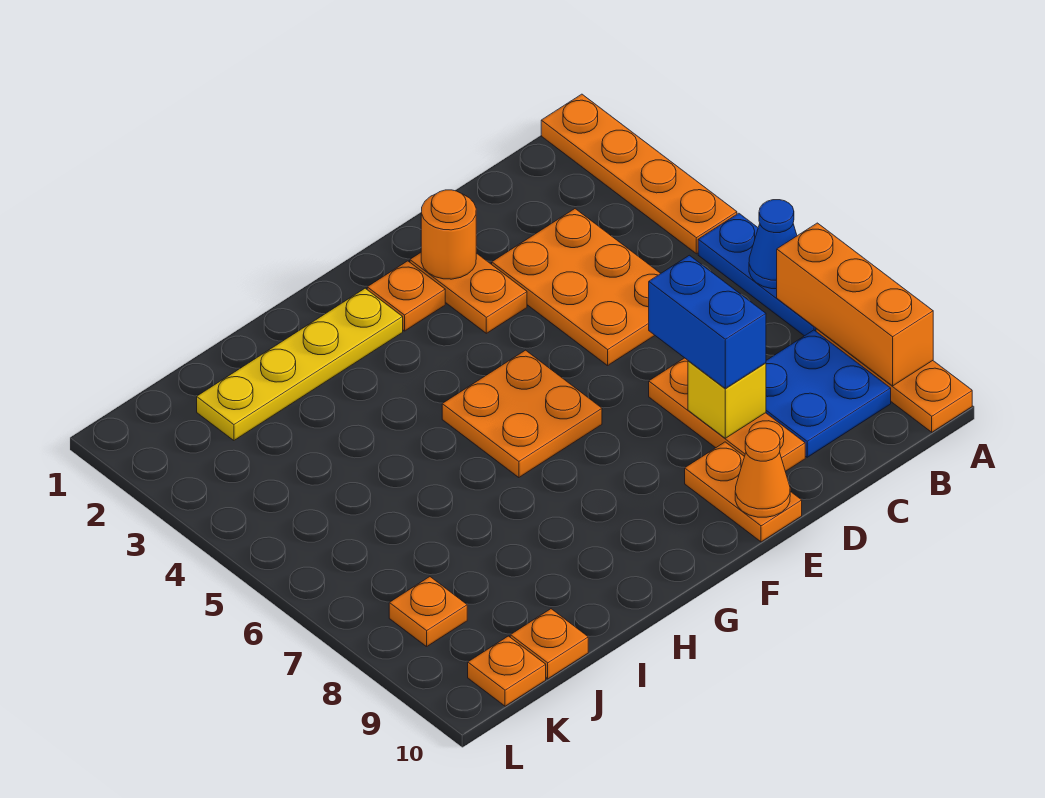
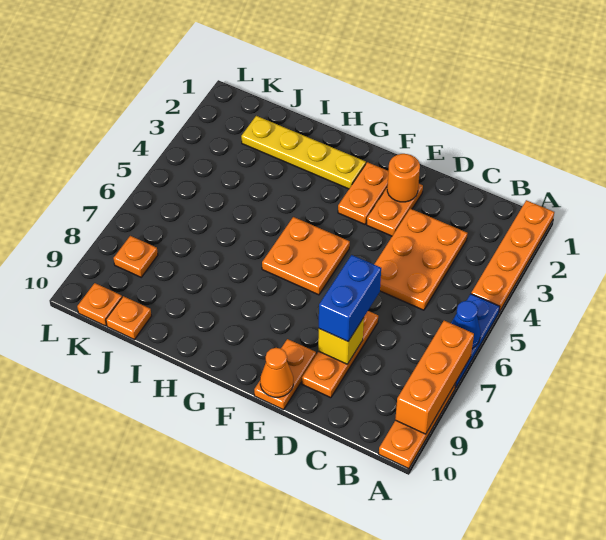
blue plate B8:C9 level 1 -> none
orange plate F2 level 1 -> orange plate F2:F3 level 1

